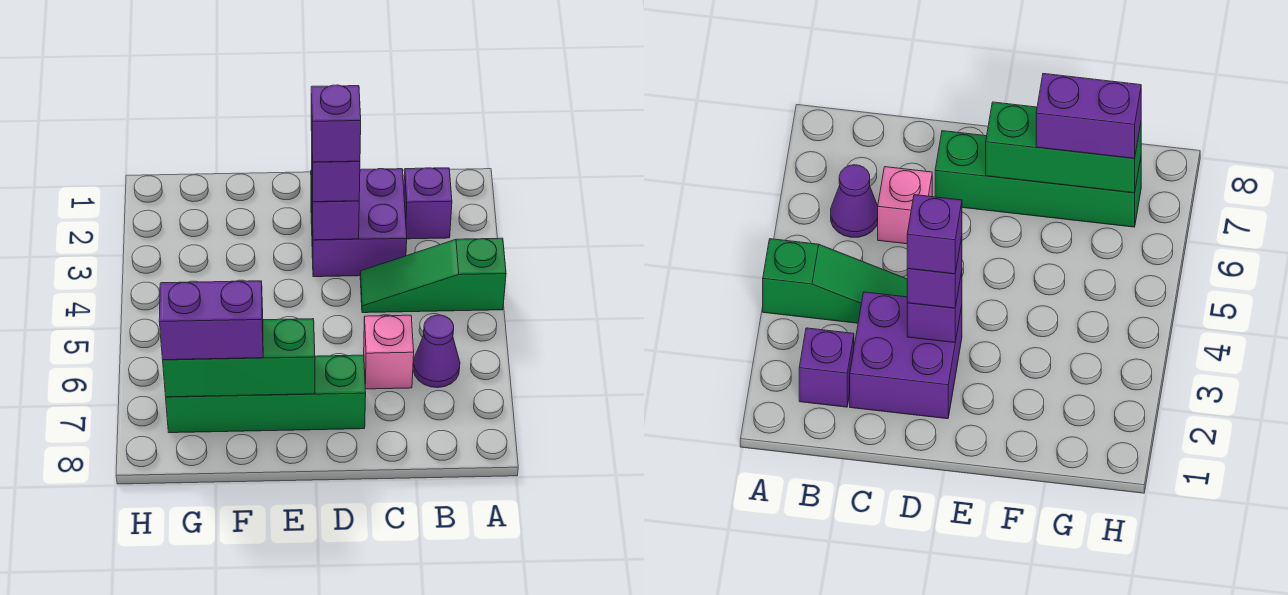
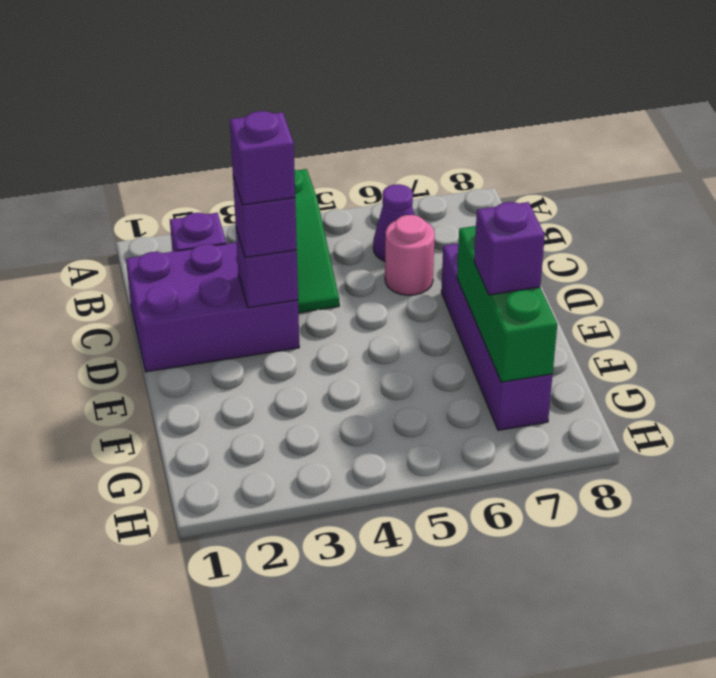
purple brick C2:D3 level 1 -> purple brick C1:D3 level 1
pink brick C6 level 1 -> pink round brick C6 level 1
green brick D7:G7 level 1 -> purple brick D7:G7 level 1
purple brick F7:G7 level 3 -> purple brick F7 level 3

